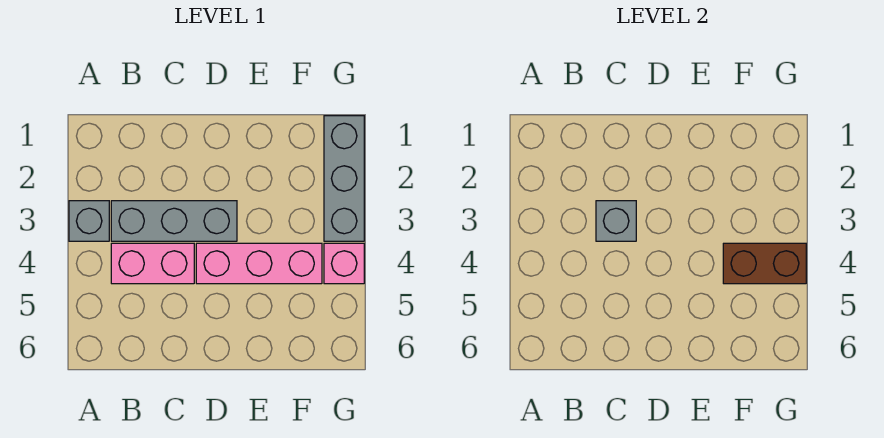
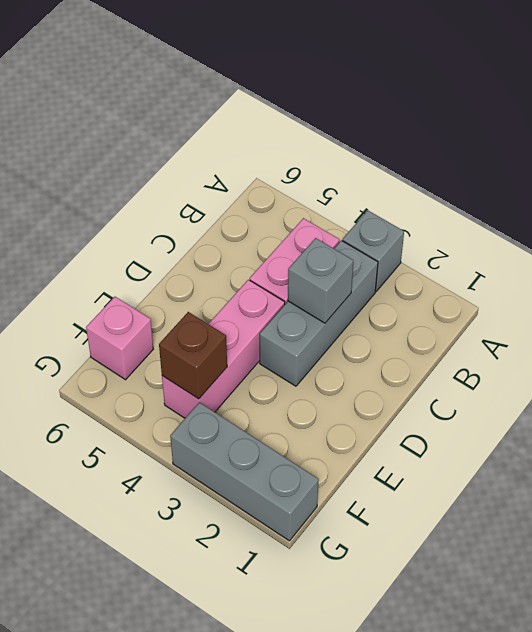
brown brick F4:G4 level 2 -> brown brick F4 level 2
pink brick G4 level 1 -> pink brick F6 level 1

